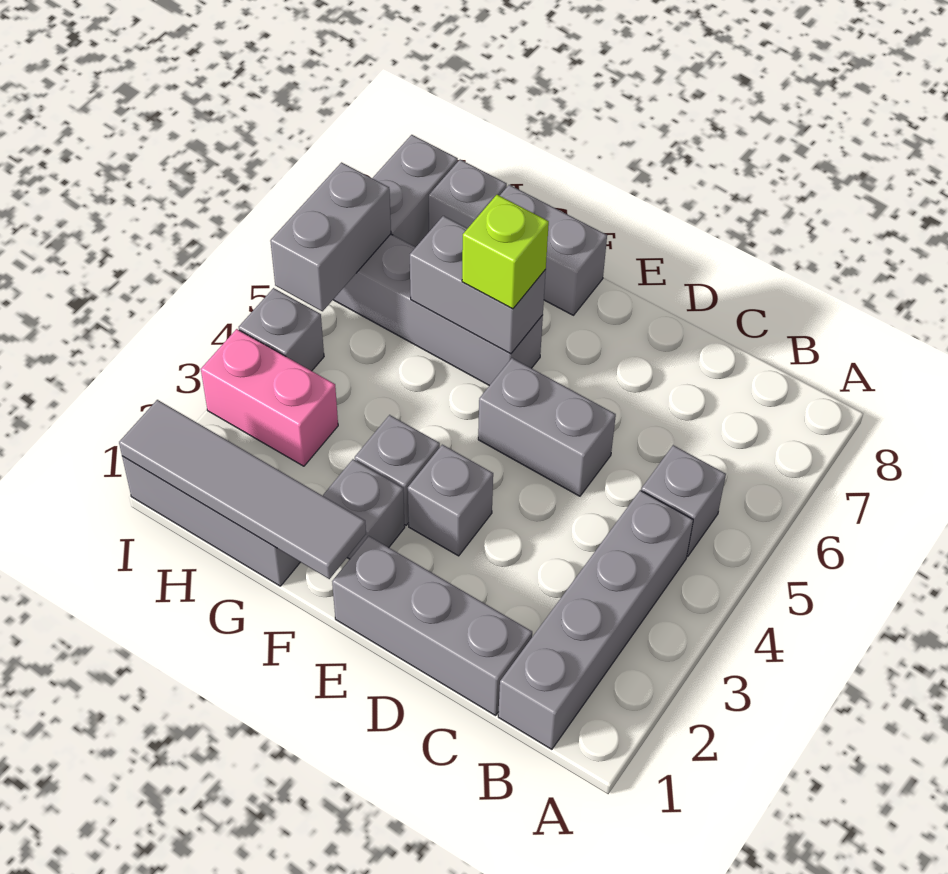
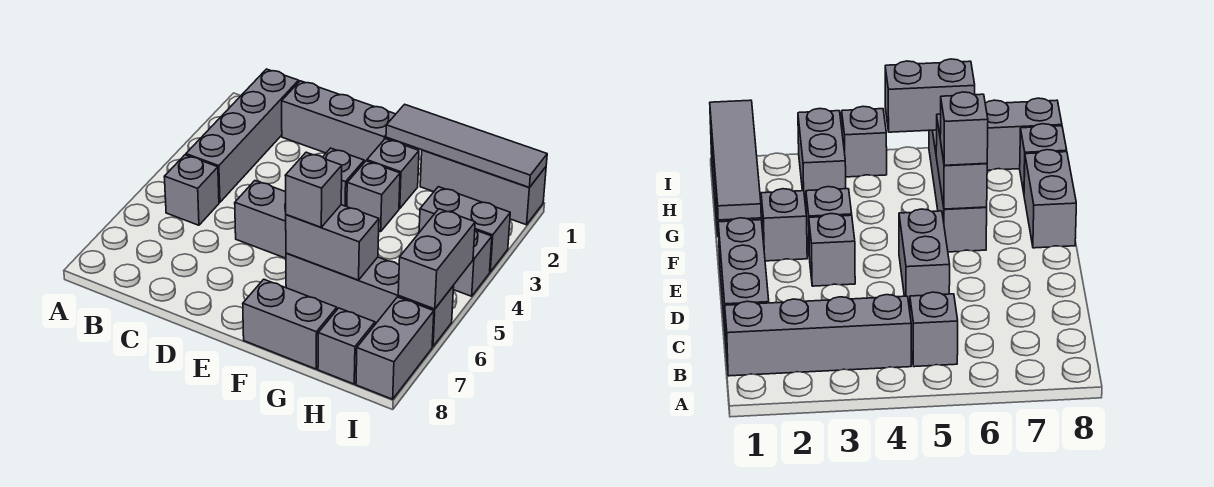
lime brick F6 level 3 -> grey brick F6 level 3
pink brick H3:I3 level 1 -> grey brick H3:I3 level 1

